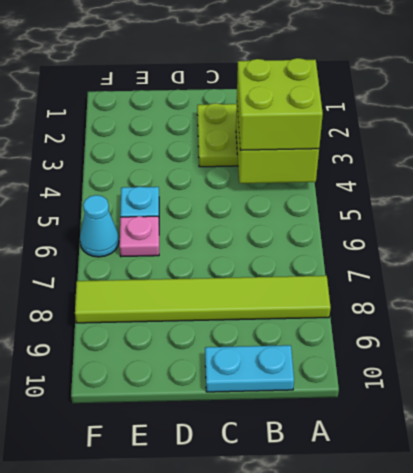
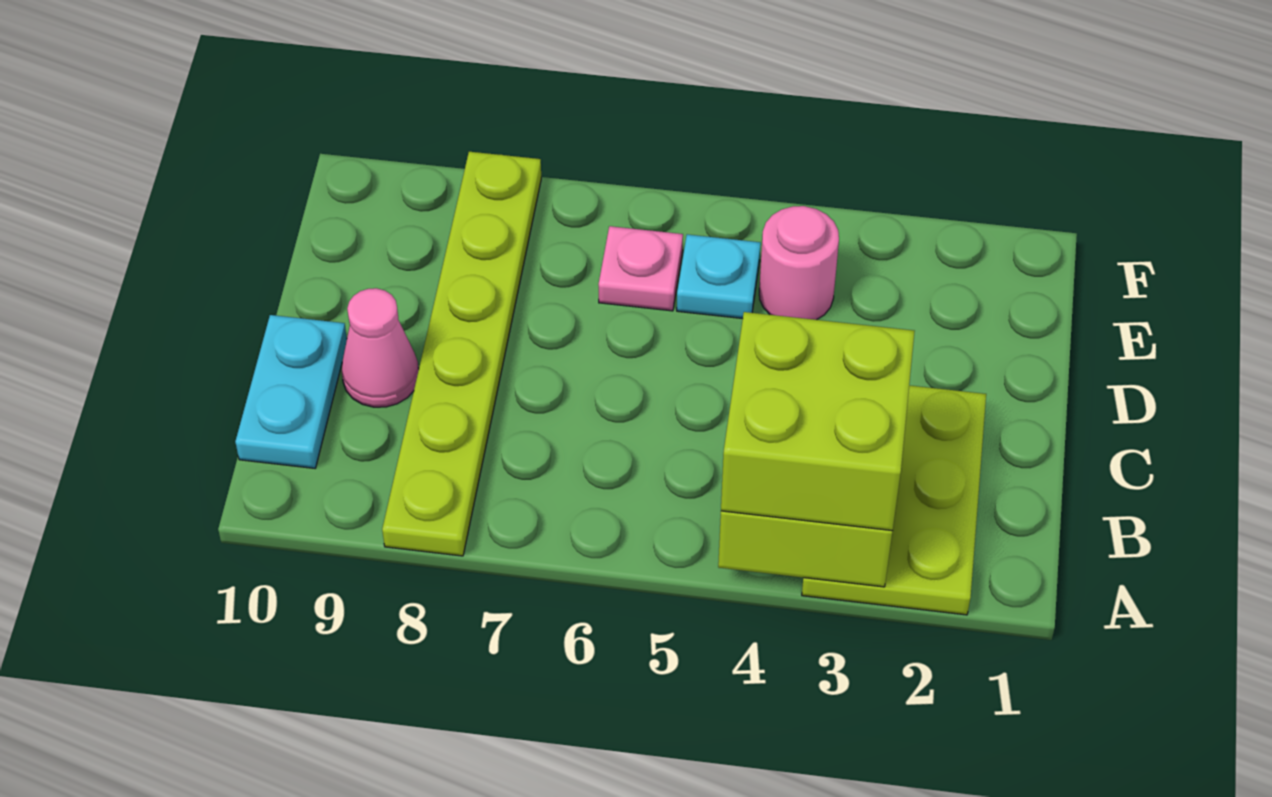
lime tile A8:F8 level 1 -> lime plate A8:F8 level 1
none -> pink cone C9 level 1
none -> pink round brick E4 level 1
cyan cone F6 level 1 -> none

